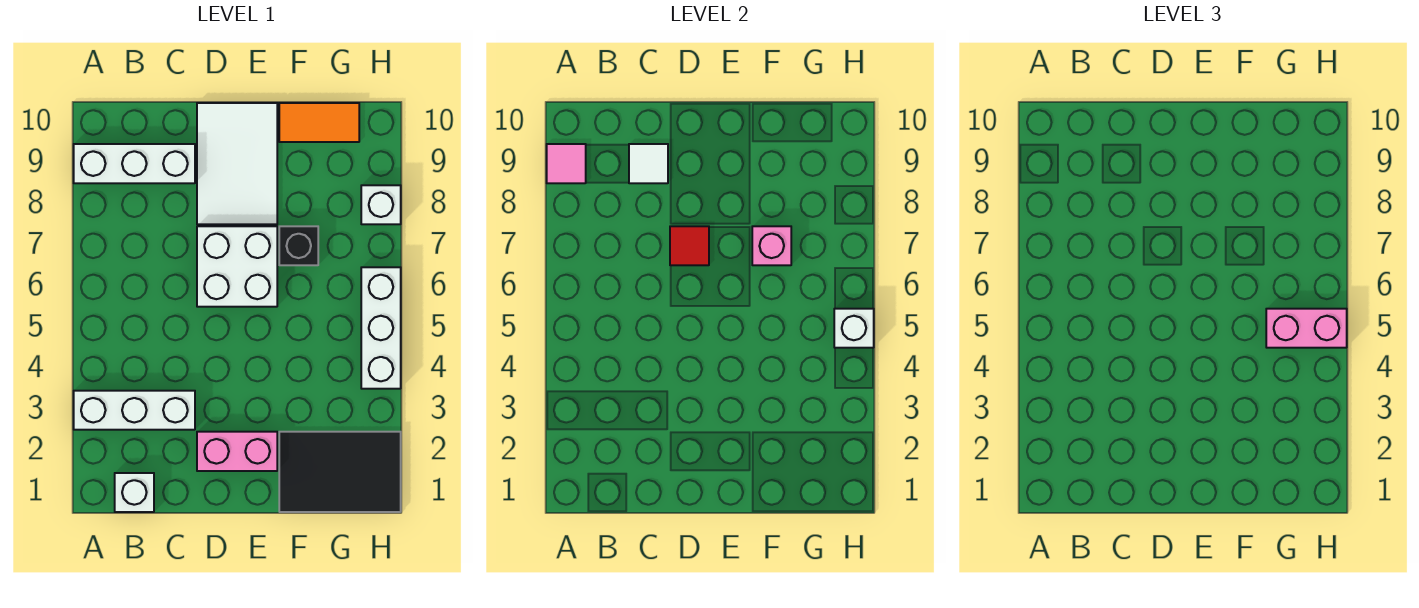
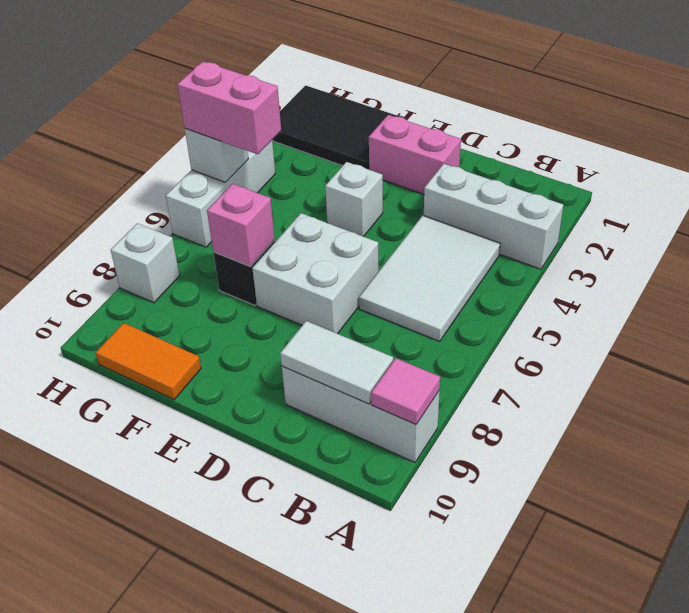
white brick B1 level 1 -> white brick E4 level 1
white tile C9 level 2 -> white tile B9:C9 level 2
red tile D7 level 2 -> none
white tile D8:E10 level 1 -> white tile B4:C6 level 1

